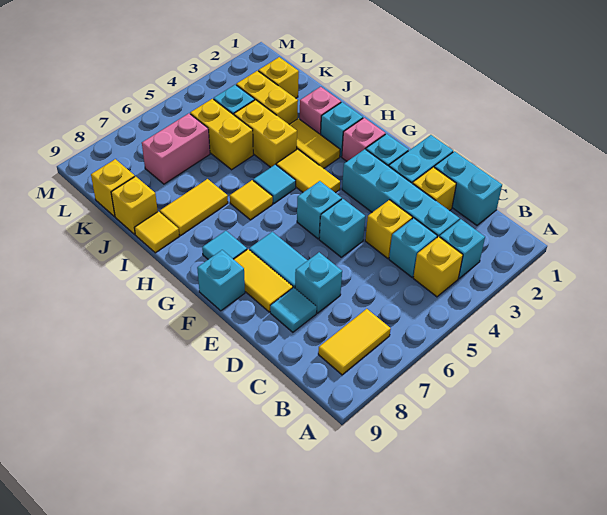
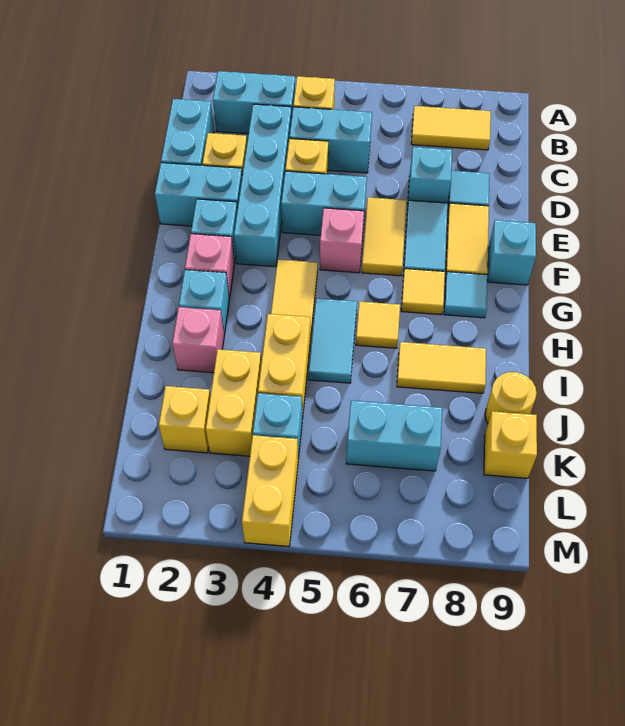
cyan brick B3 level 1 -> cyan brick B2:B3 level 1
cyan brick C4 level 1 -> cyan brick C4:C5 level 1
cyan brick E5 level 1 -> cyan brick E4:E5 level 1
cyan brick F5 level 1 -> pink brick F5 level 1
yellow tile H3:I3 level 1 -> yellow tile E6:F6 level 1
cyan tile H5 level 1 -> cyan tile H5:I5 level 1
yellow tile I9 level 1 -> yellow tile G7 level 1
yellow brick J5:K5 level 1 -> yellow brick L4:M4 level 1
yellow brick J9 level 1 -> yellow round brick J9 level 1
pink brick K6:K7 level 1 -> cyan brick K6:K7 level 1

